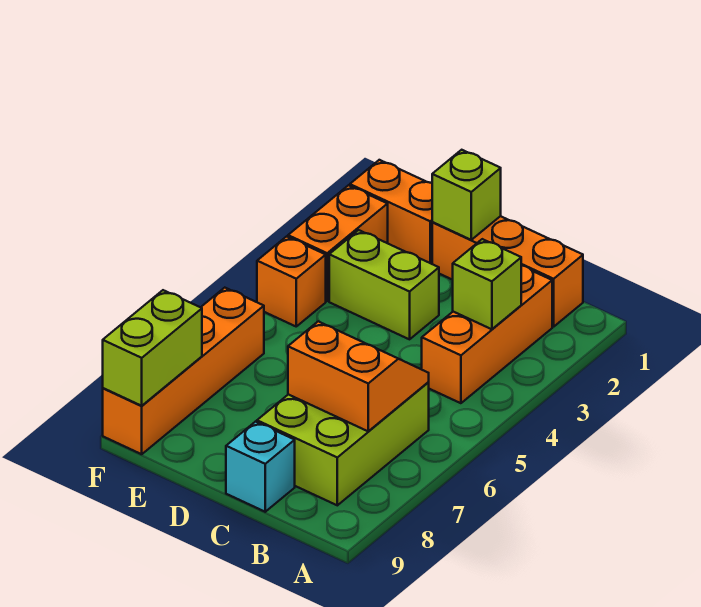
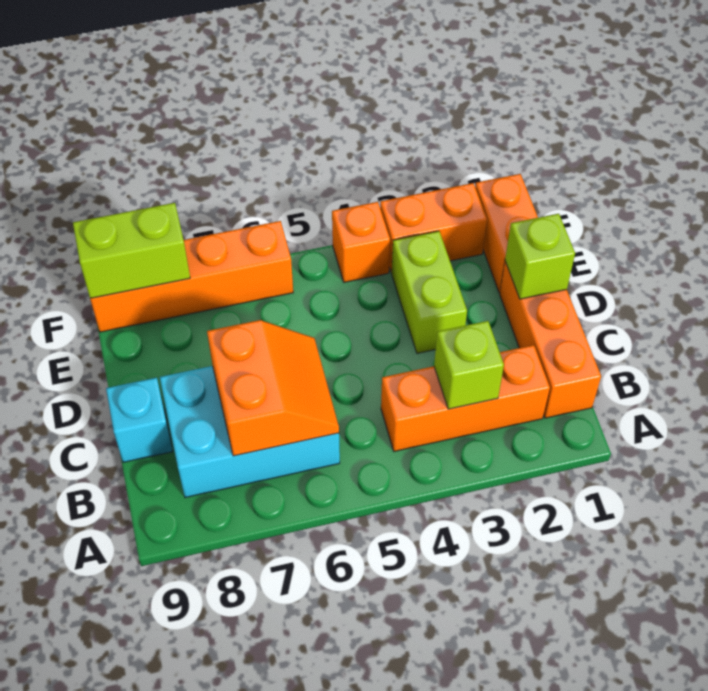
lime brick B6:C8 level 1 -> cyan brick B6:C8 level 1

